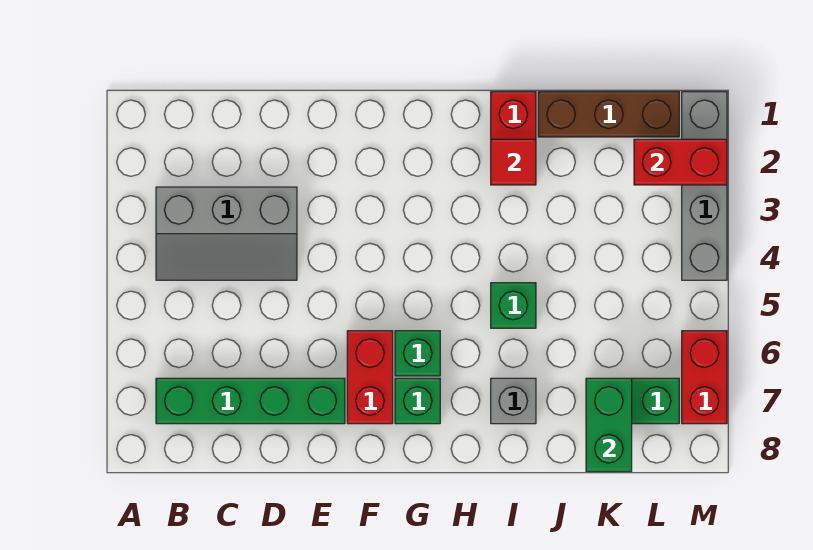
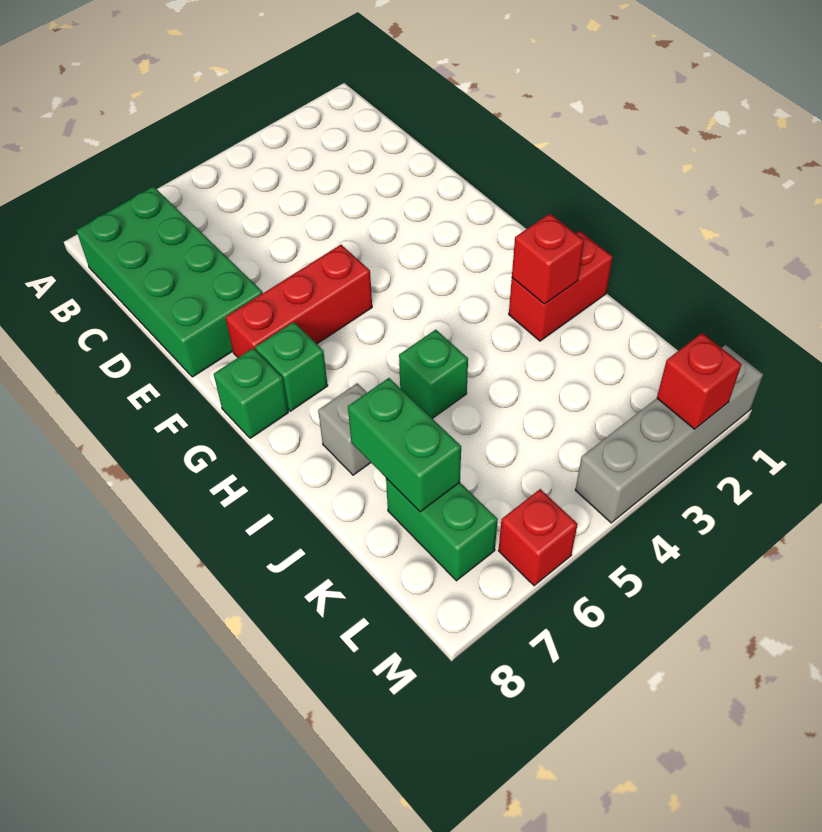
grey slope B3:D4 level 1 top 3 -> none
green brick B7:E7 level 1 -> green brick B7:E8 level 1
red brick F6:F7 level 1 -> red brick F5:F7 level 1
green brick G6 level 1 -> green brick G8 level 1
red tile I2 level 2 -> red brick I2 level 2
brown brick J1:L1 level 1 -> none
green brick K7:K8 level 2 -> green brick J7:K7 level 2
red brick L2:M2 level 2 -> red brick M2 level 2
red brick M6:M7 level 1 -> red brick M6 level 1

